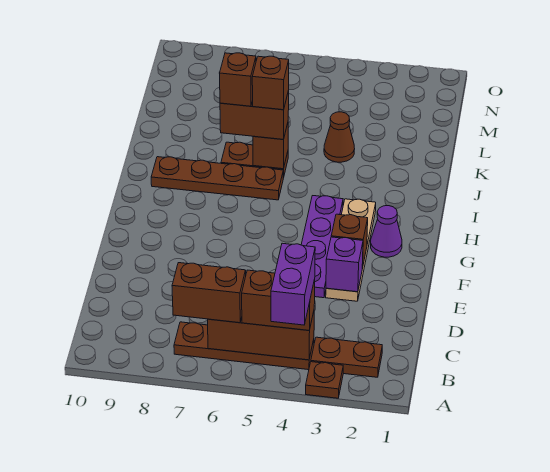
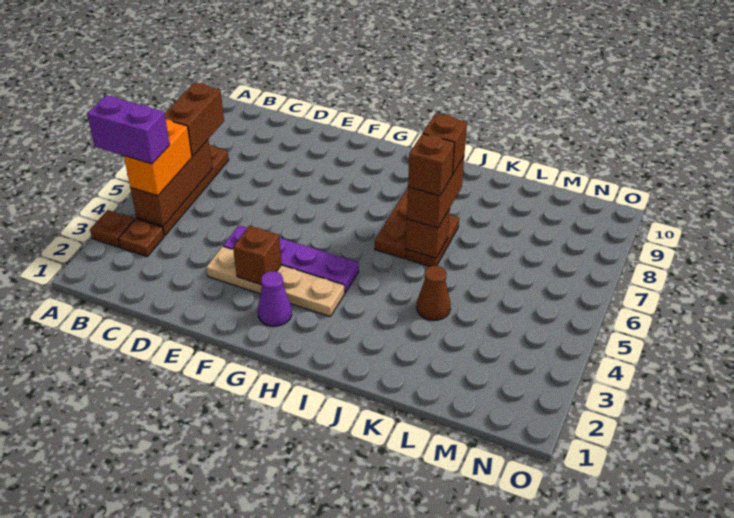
brown plate B2:B3 level 1 -> brown plate B3 level 1
brown brick B4:B5 level 3 -> orange brick B4:B5 level 3
purple brick E3 level 2 -> none

